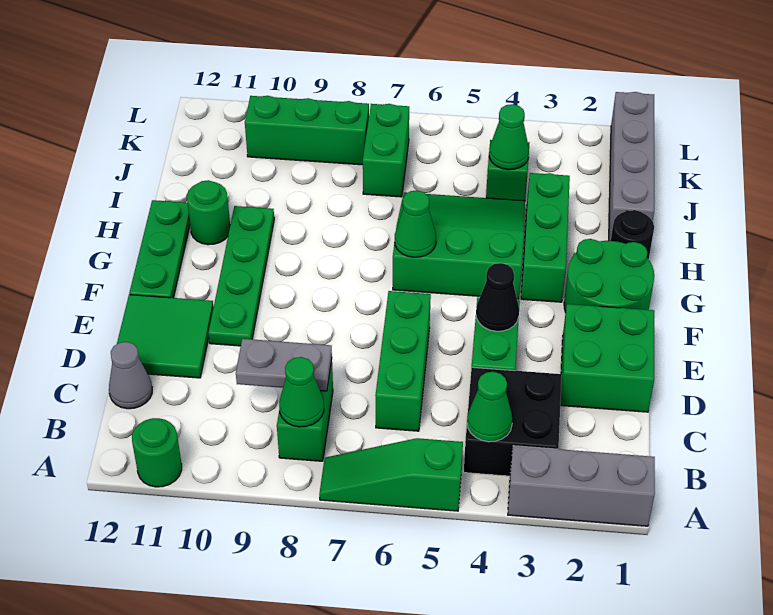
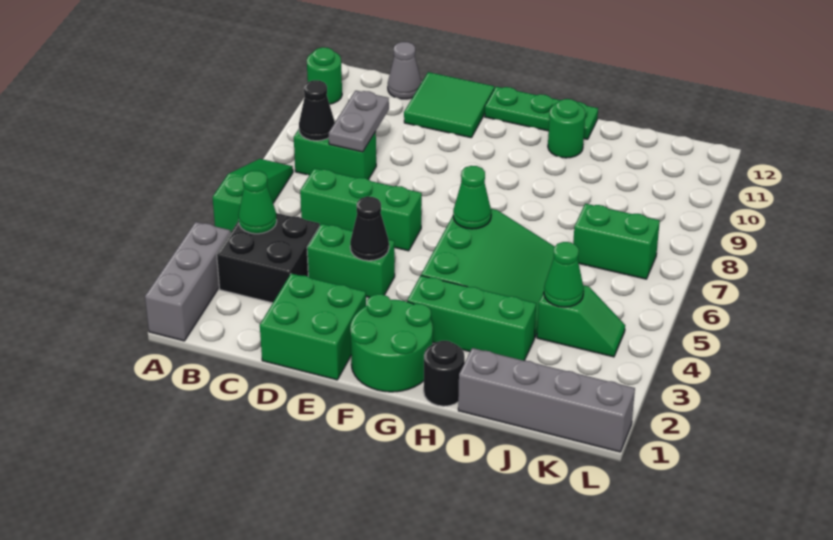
green cone B8 level 2 -> black cone B8 level 2
green plate E10:H10 level 1 -> none
green brick K8:K10 level 1 -> none

